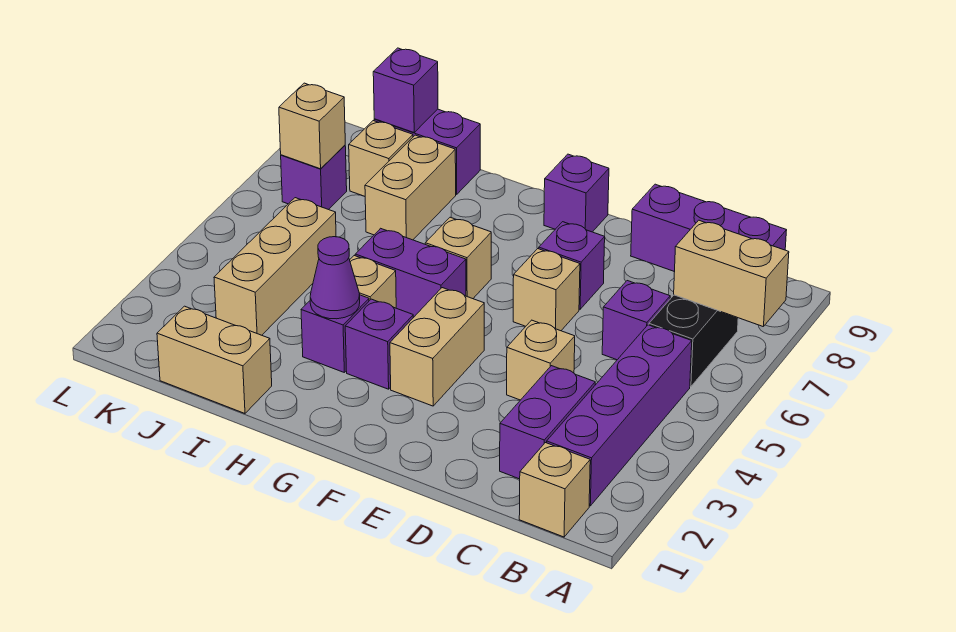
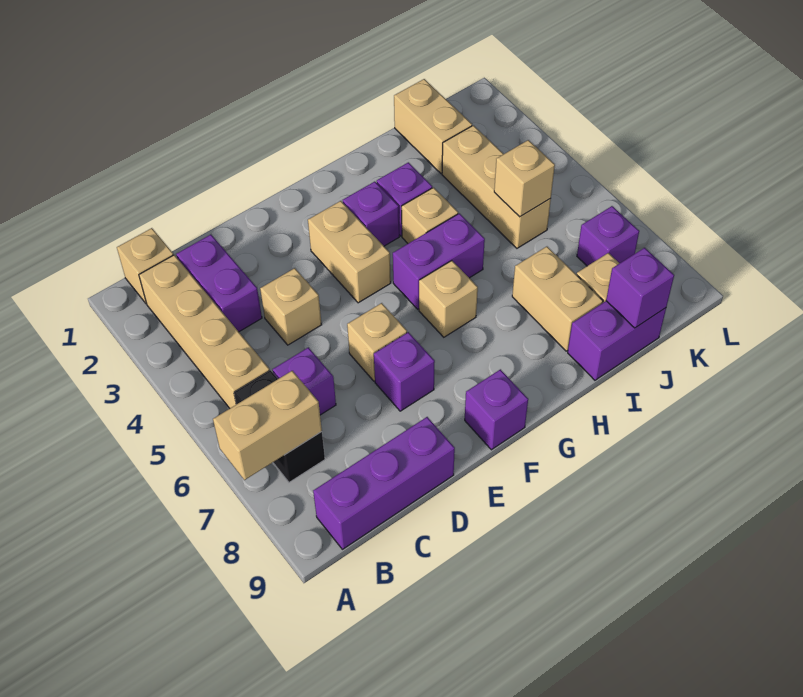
purple brick B2:B5 level 1 -> tan brick B2:B5 level 1
purple cone H3 level 2 -> none
tan brick I1:J1 level 1 -> tan brick J1:J2 level 1
tan brick K7 level 2 -> tan brick J5 level 2

